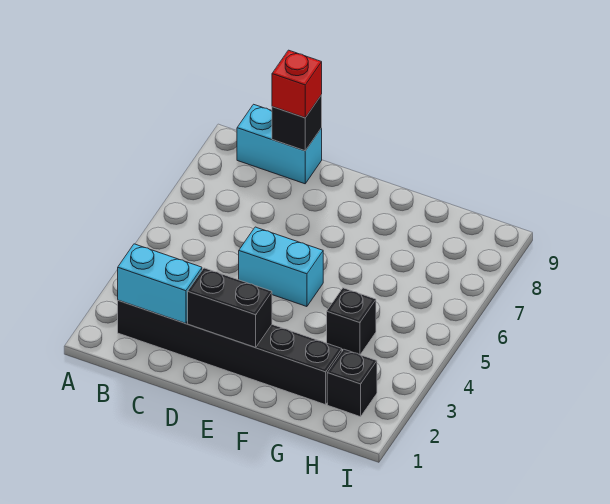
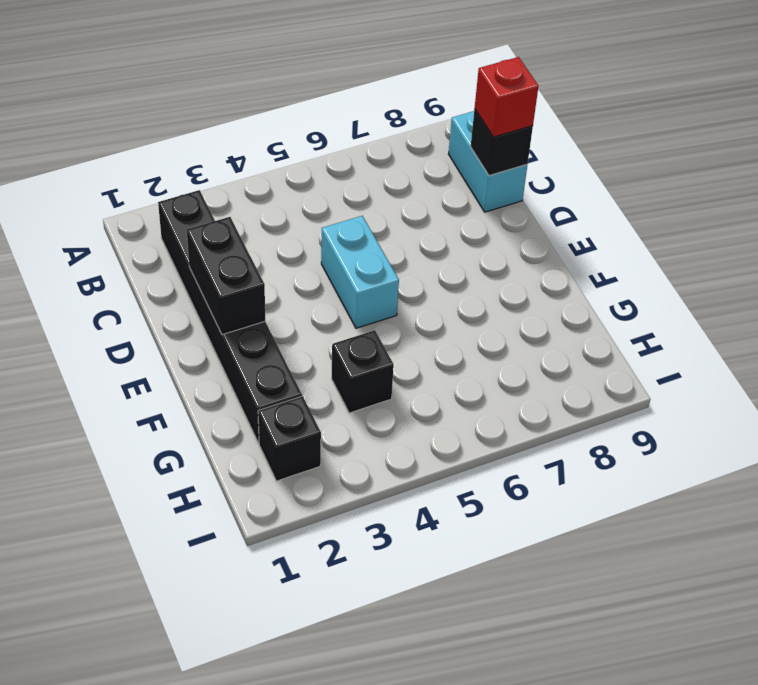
cyan brick B2:C2 level 2 -> none

